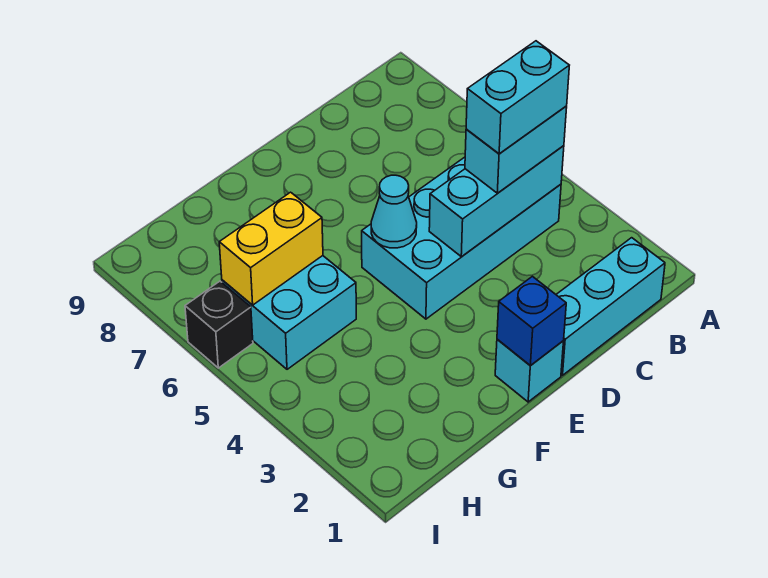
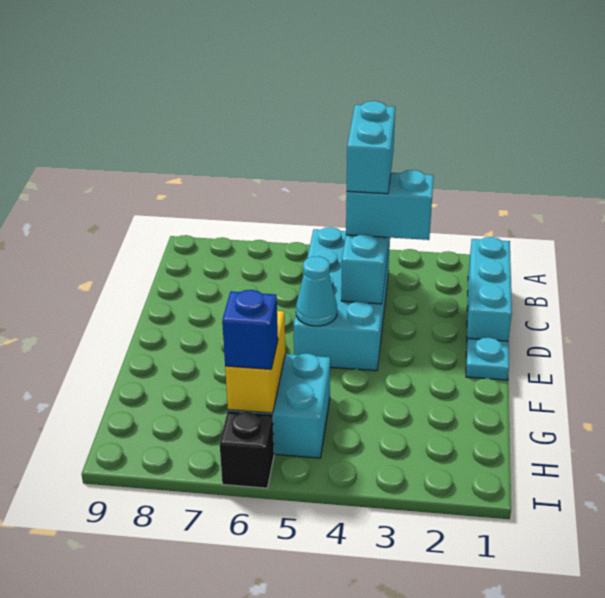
cyan brick B4:C4 level 3 -> cyan brick C3:C4 level 3
cyan brick E1 level 1 -> cyan plate E1 level 1
blue brick E1 level 2 -> blue brick H6 level 3

